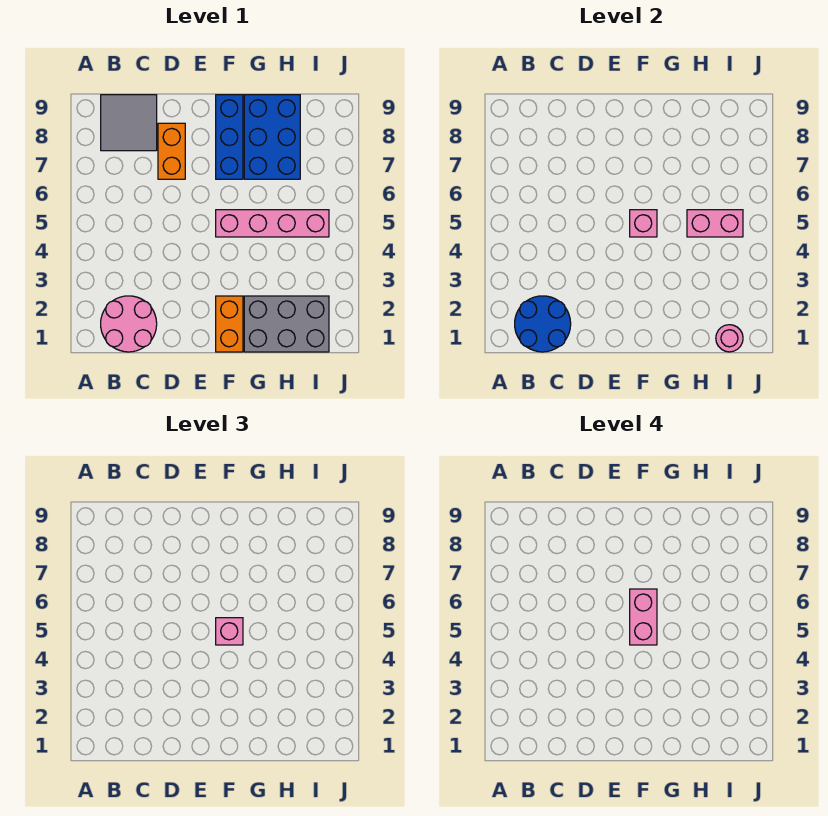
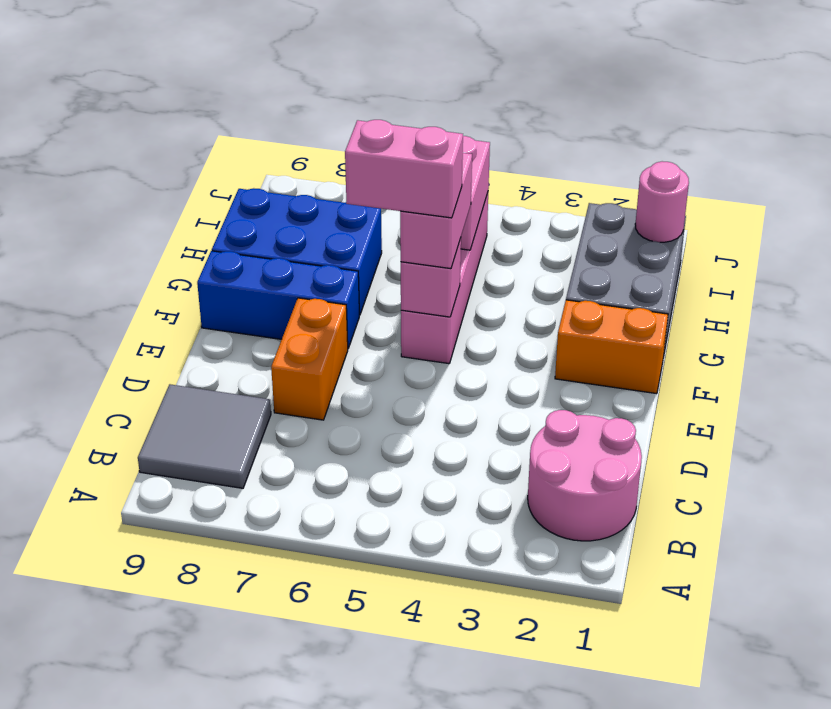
blue round brick B1:C2 level 2 -> none
orange brick D7:D8 level 1 -> orange brick D7:E7 level 1
pink brick F5 level 3 -> pink brick F5:G5 level 3

